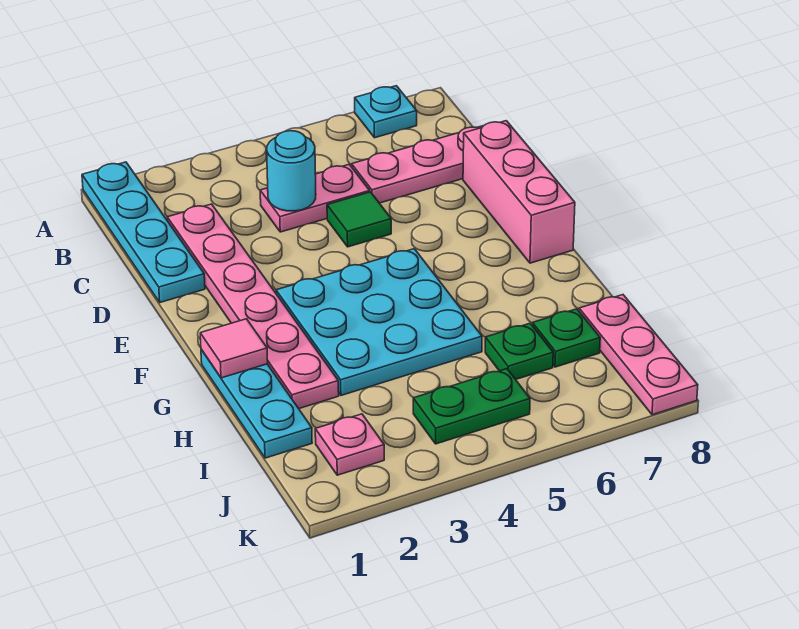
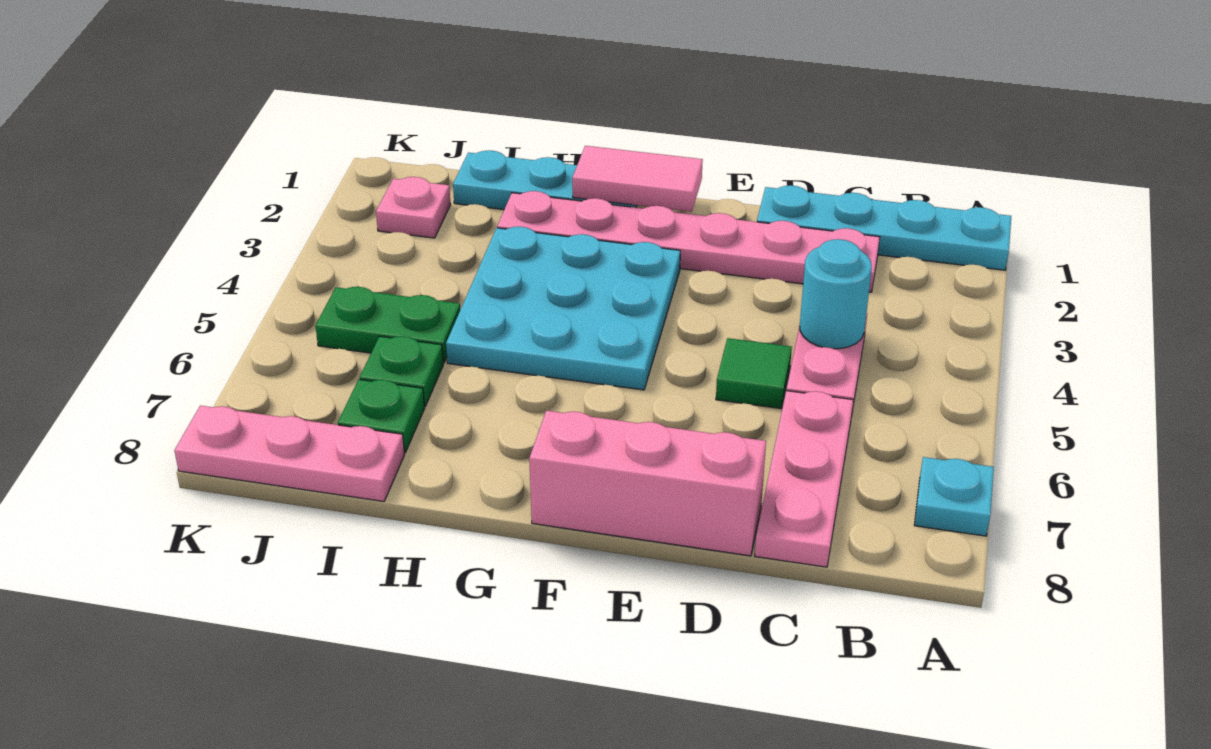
pink tile G1 level 2 -> pink tile F1:G1 level 2
green plate J4:J5 level 1 -> green plate I5:J5 level 1

